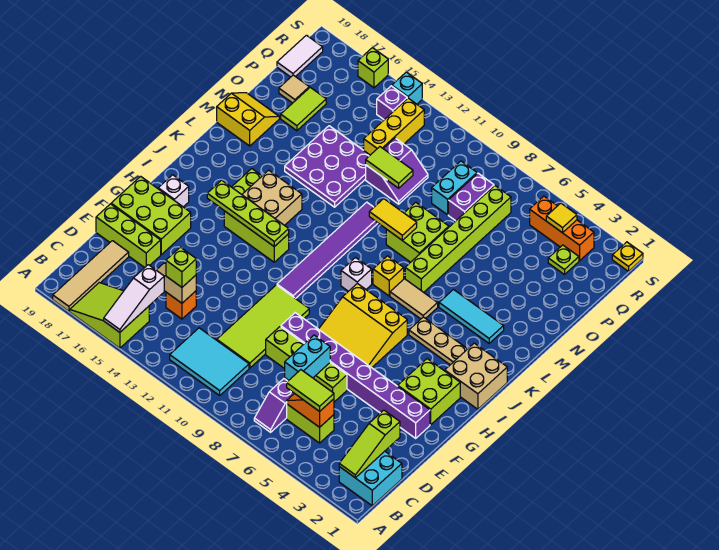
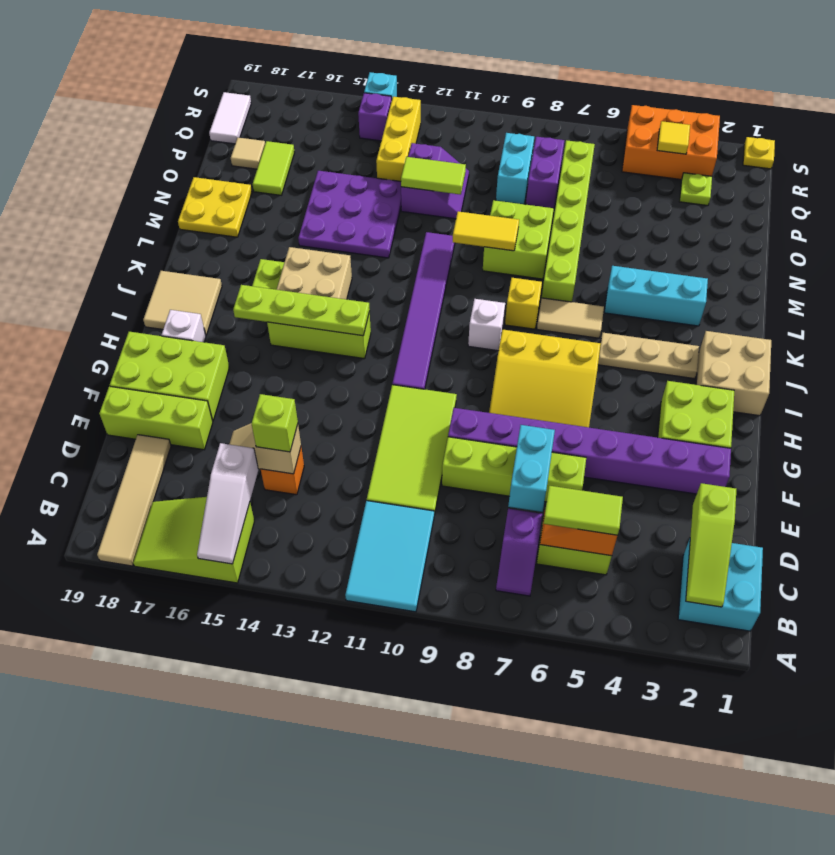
cyan tile B10:C12 level 1 -> cyan tile A10:C11 level 1
none -> tan tile I18:J19 level 1
cyan tile L3:L5 level 1 -> cyan brick L3:L5 level 1
yellow slope M18:N19 level 1 top M -> yellow plate M18:N19 level 1
orange brick R3:R5 level 1 -> orange brick R3:S5 level 1
lime brick S16 level 1 -> none

